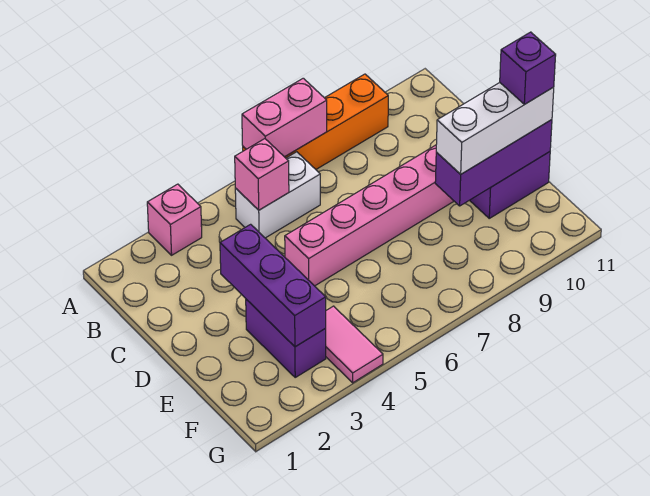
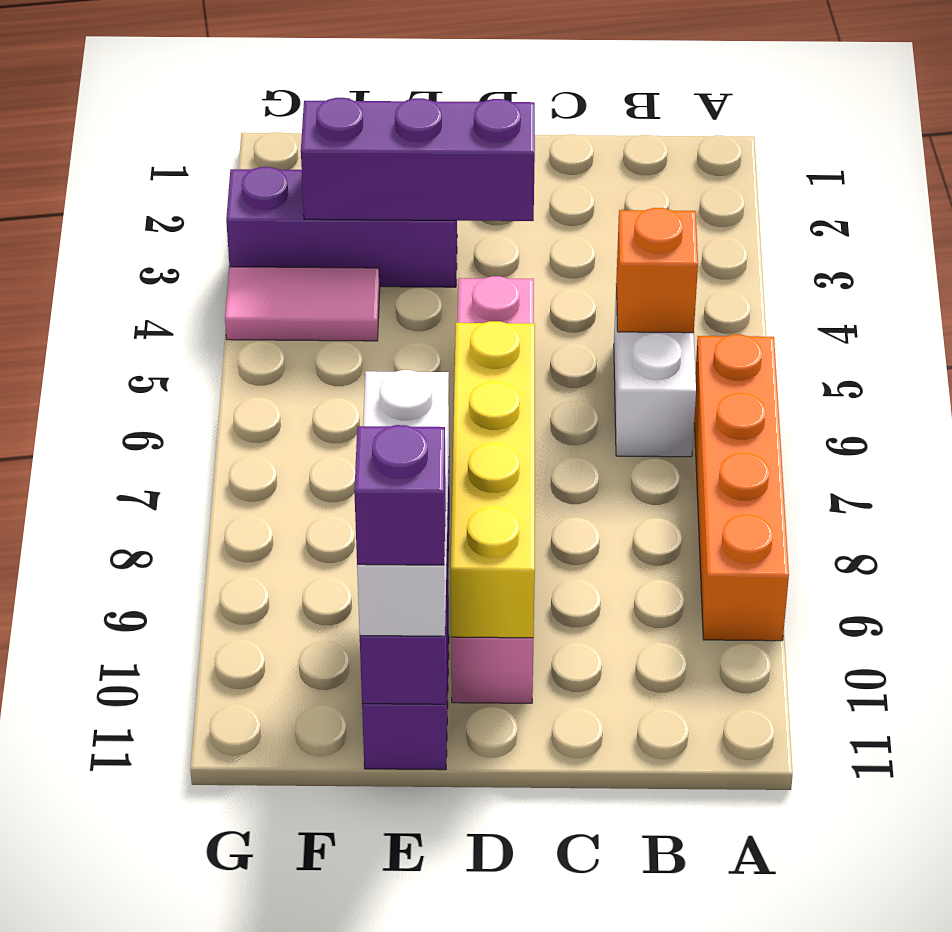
pink brick A3 level 1 -> none
pink brick A6:A7 level 2 -> none
pink brick B5 level 2 -> orange brick B5 level 2
none -> yellow brick D7:D10 level 2
purple brick E3:F3 level 1 -> purple brick E3:G3 level 1

